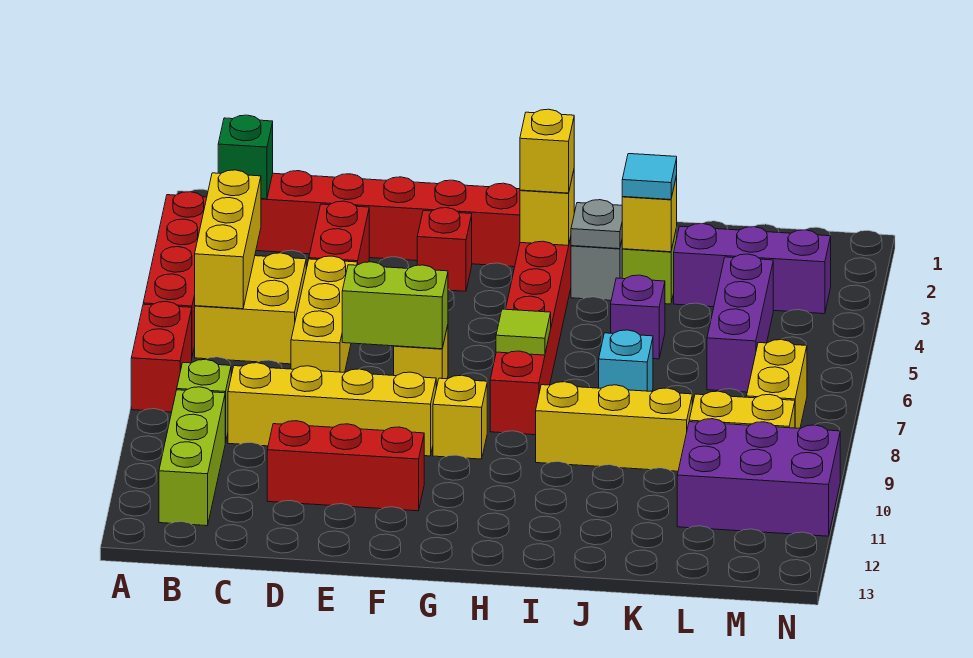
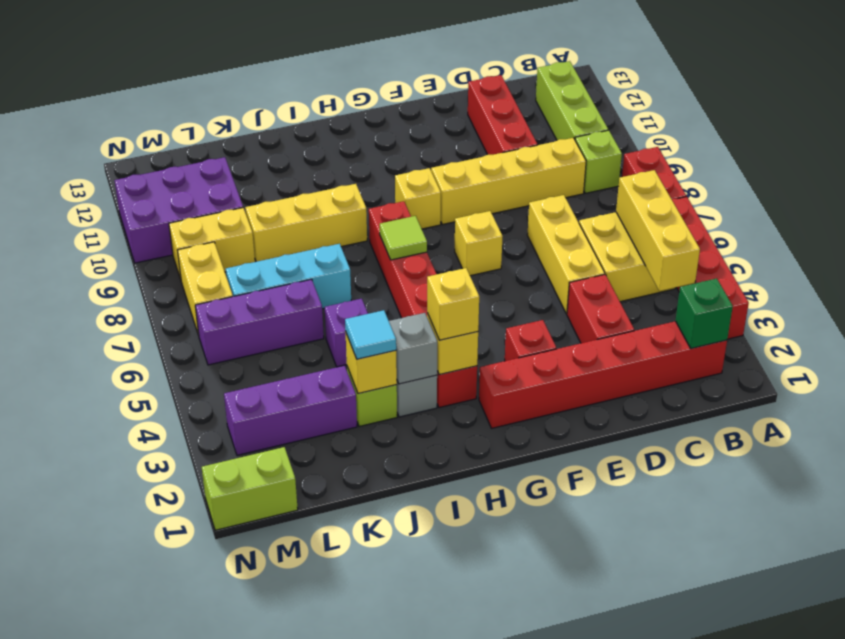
red brick D11:F11 level 1 -> red brick D10:D12 level 1
lime brick E7:F7 level 2 -> lime brick M1:N1 level 1
grey plate I3 level 2 -> grey brick I3 level 2
cyan brick J7 level 1 -> cyan brick J7:L7 level 1
purple brick L4:L6 level 1 -> purple brick K6:M6 level 1

